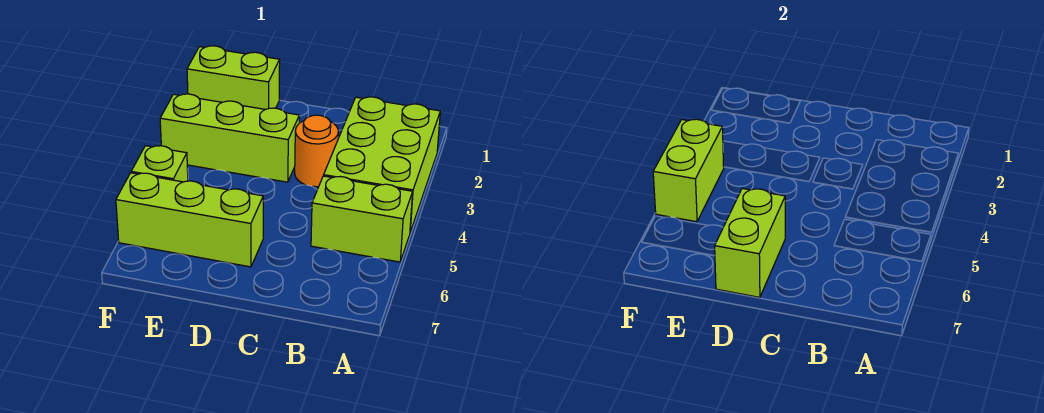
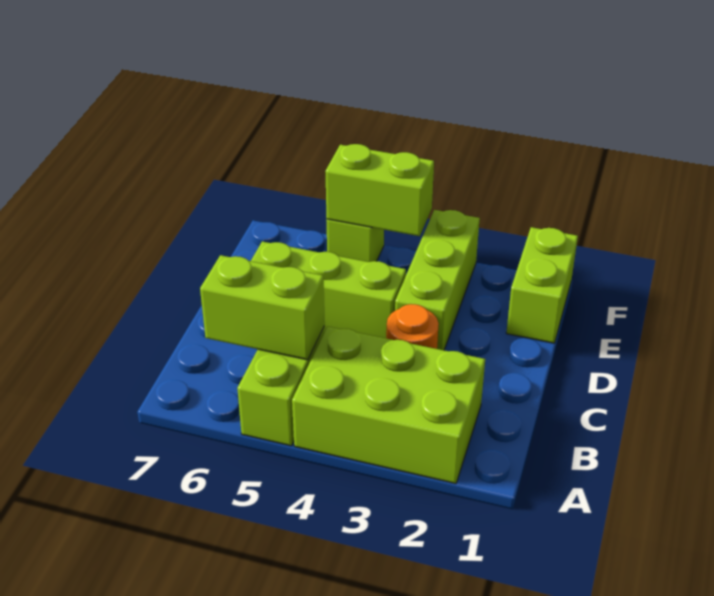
lime brick D6:F6 level 1 -> lime brick D4:D6 level 1
lime brick D6:D7 level 2 -> lime brick B5:B6 level 2

